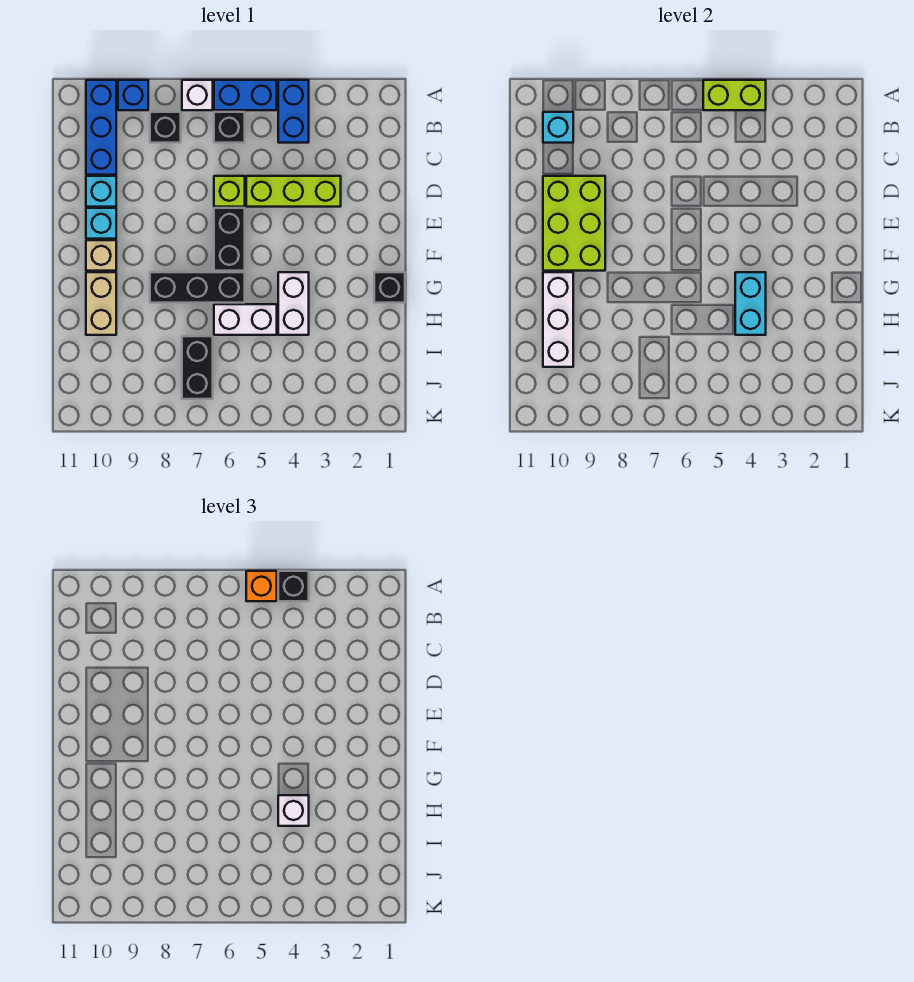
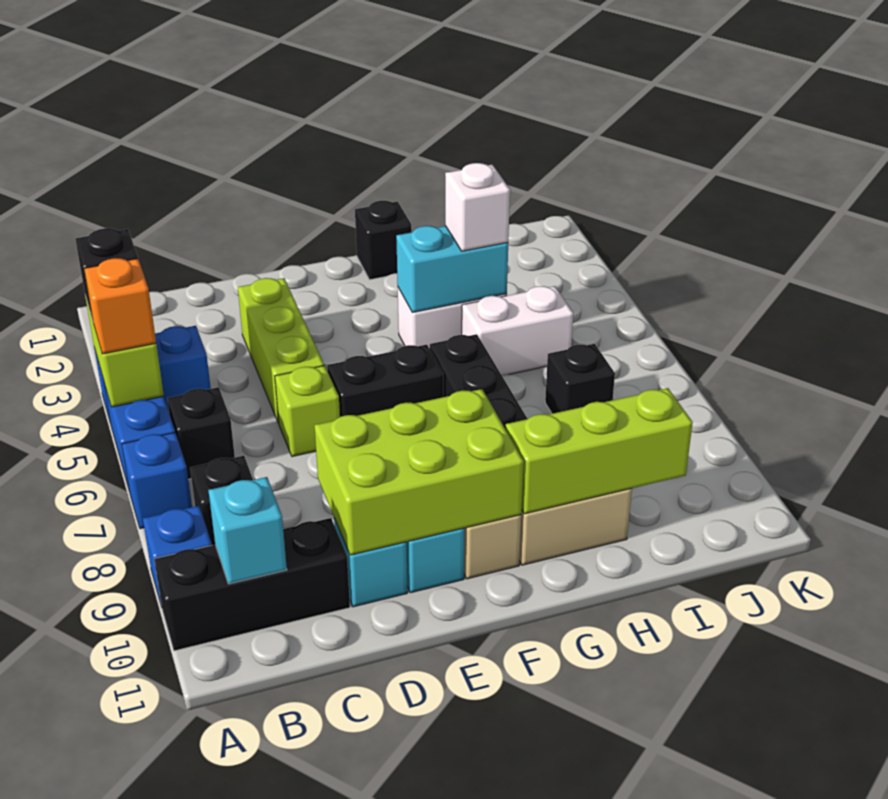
white brick A7 level 1 -> blue brick A7 level 1
blue brick A10:C10 level 1 -> black brick A10:C10 level 1
white brick G10:I10 level 2 -> lime brick G10:I10 level 2
white brick H5:H6 level 1 -> white brick H5:I5 level 1
black brick I7:J7 level 1 -> black brick I7 level 1

